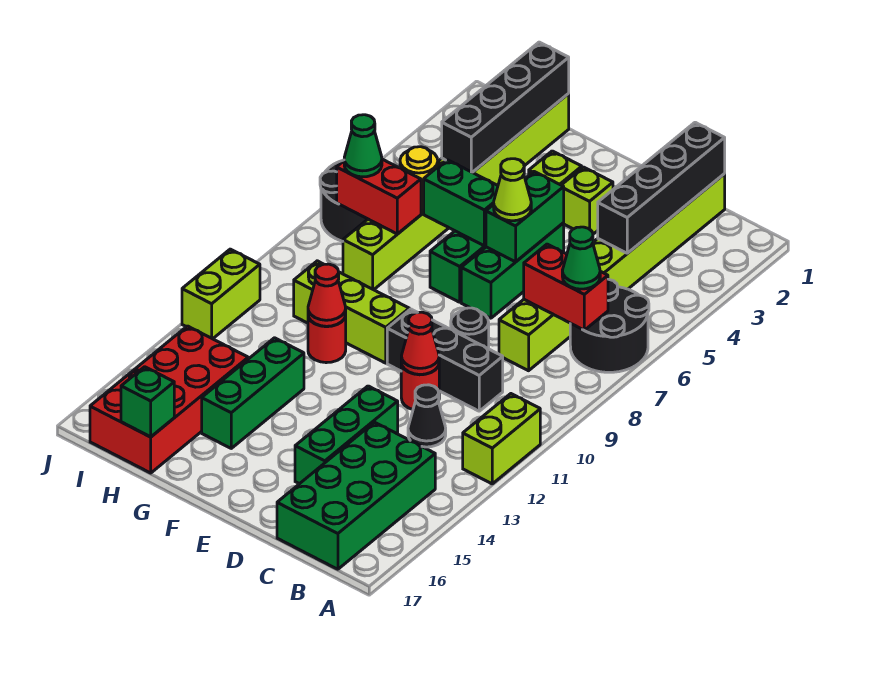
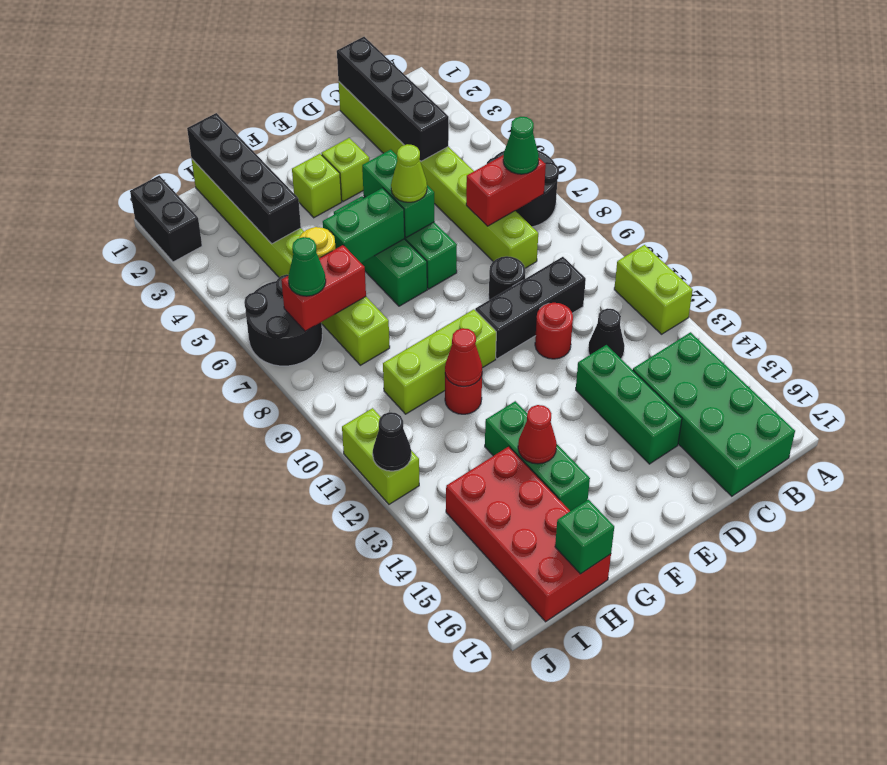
red cone D11 level 2 -> red cone G14 level 2
none -> black brick J1:J2 level 1
none -> black cone J12 level 2

